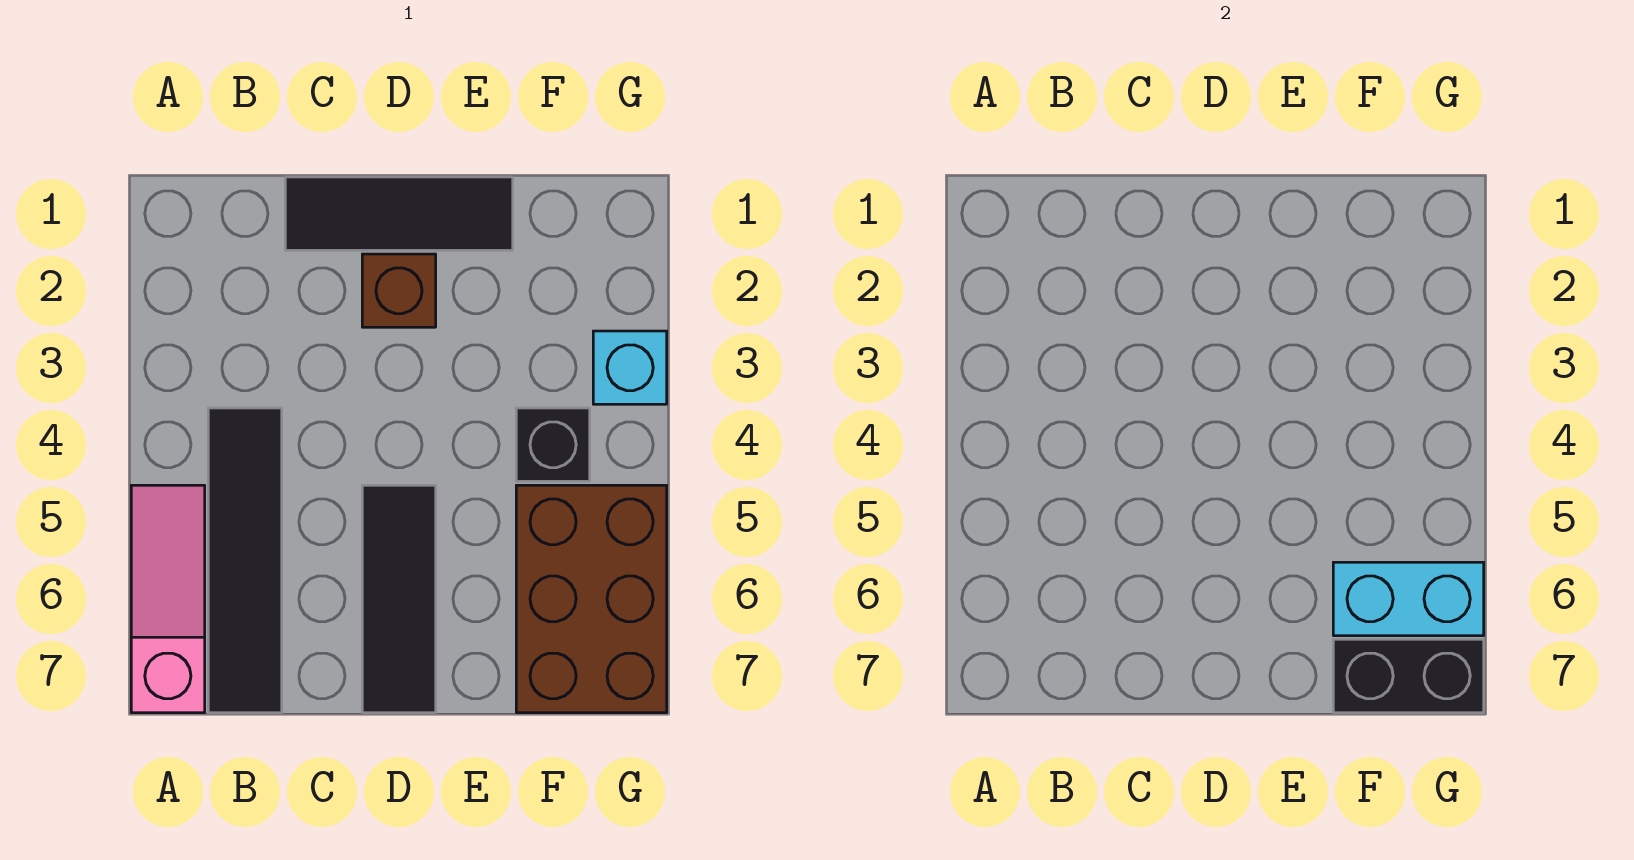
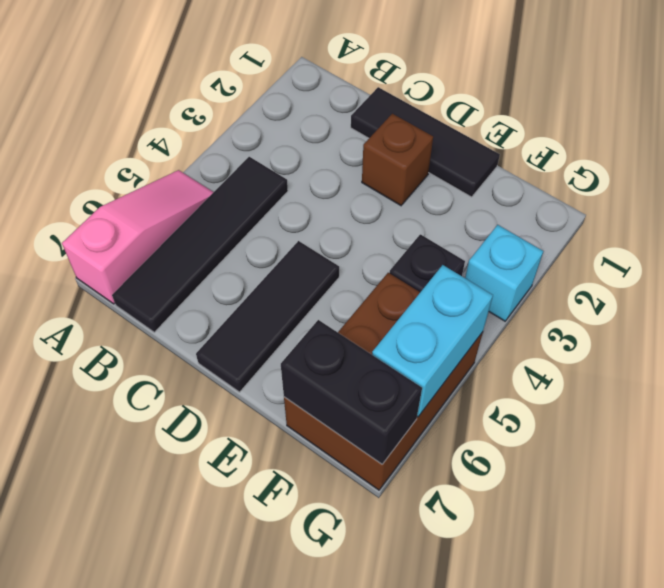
cyan brick F6:G6 level 2 -> cyan brick G5:G6 level 2

